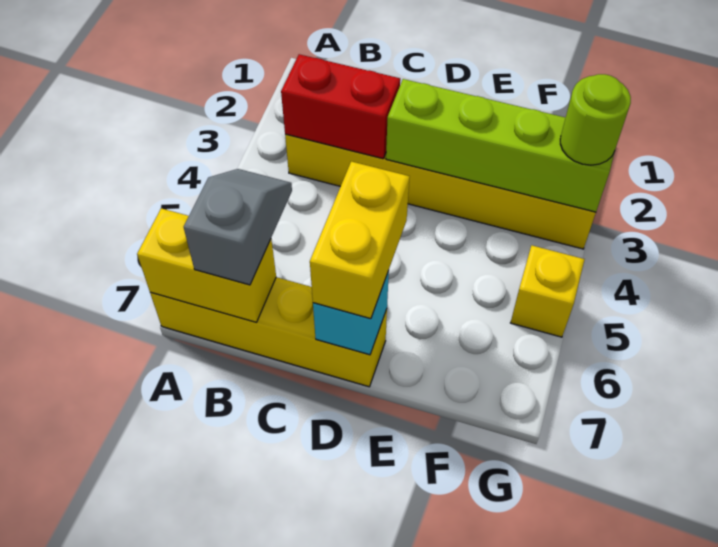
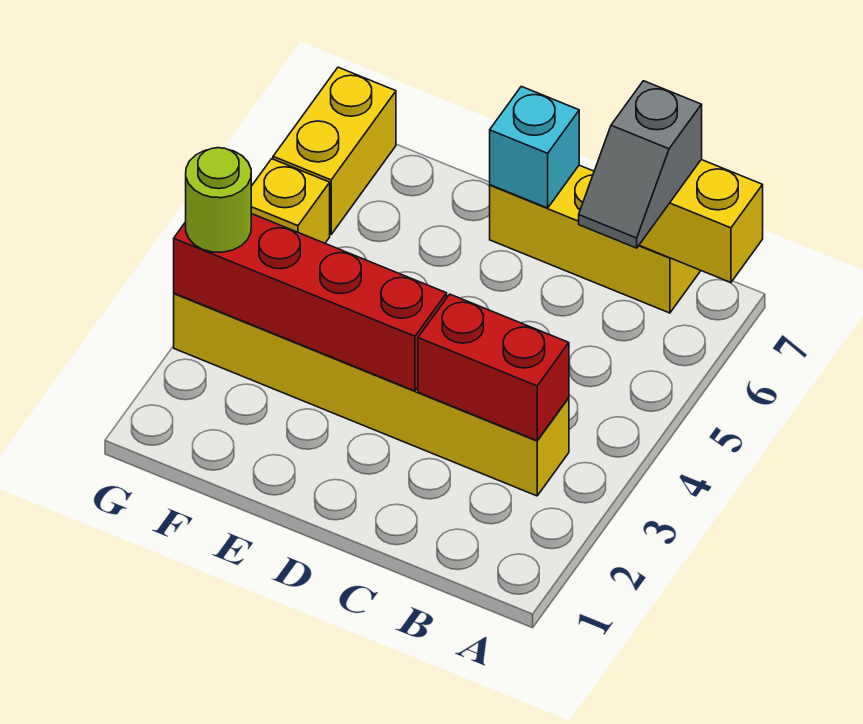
yellow brick A7:D7 level 1 -> yellow brick B7:D7 level 1
lime brick D3:G3 level 2 -> red brick D3:G3 level 2
yellow brick D6:D7 level 3 -> yellow brick G6:G7 level 1

